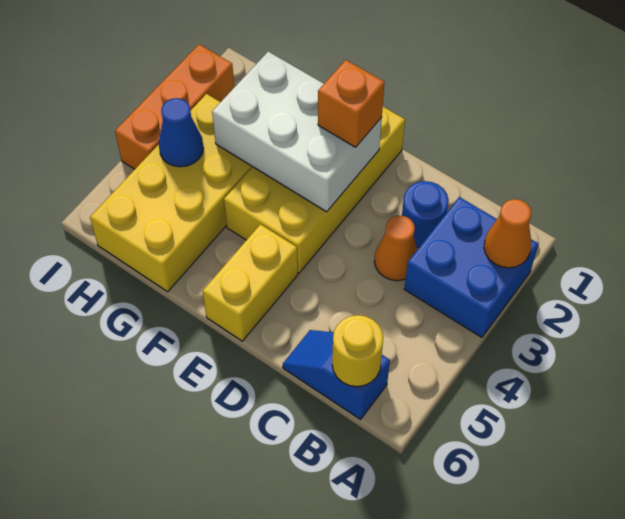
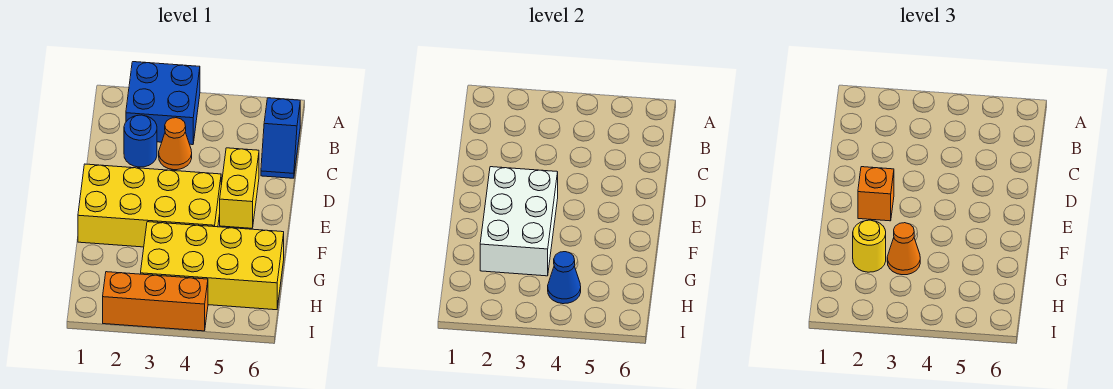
orange cone A2 level 2 -> orange cone G3 level 3
yellow round brick B6 level 2 -> yellow round brick G2 level 3
yellow brick E5:E6 level 1 -> yellow brick D5:E5 level 1

